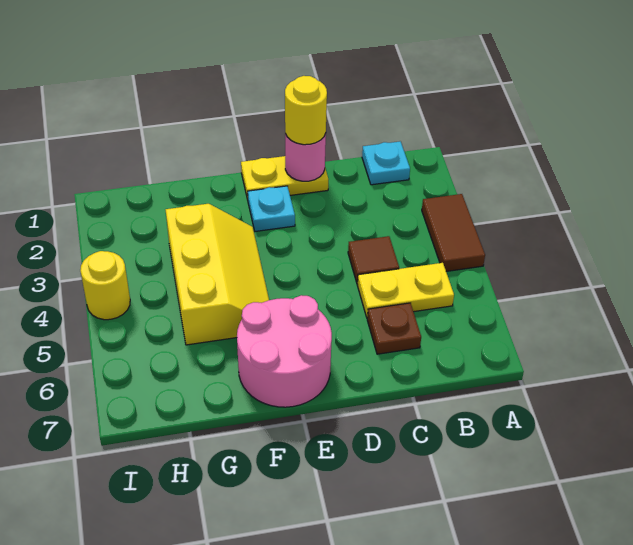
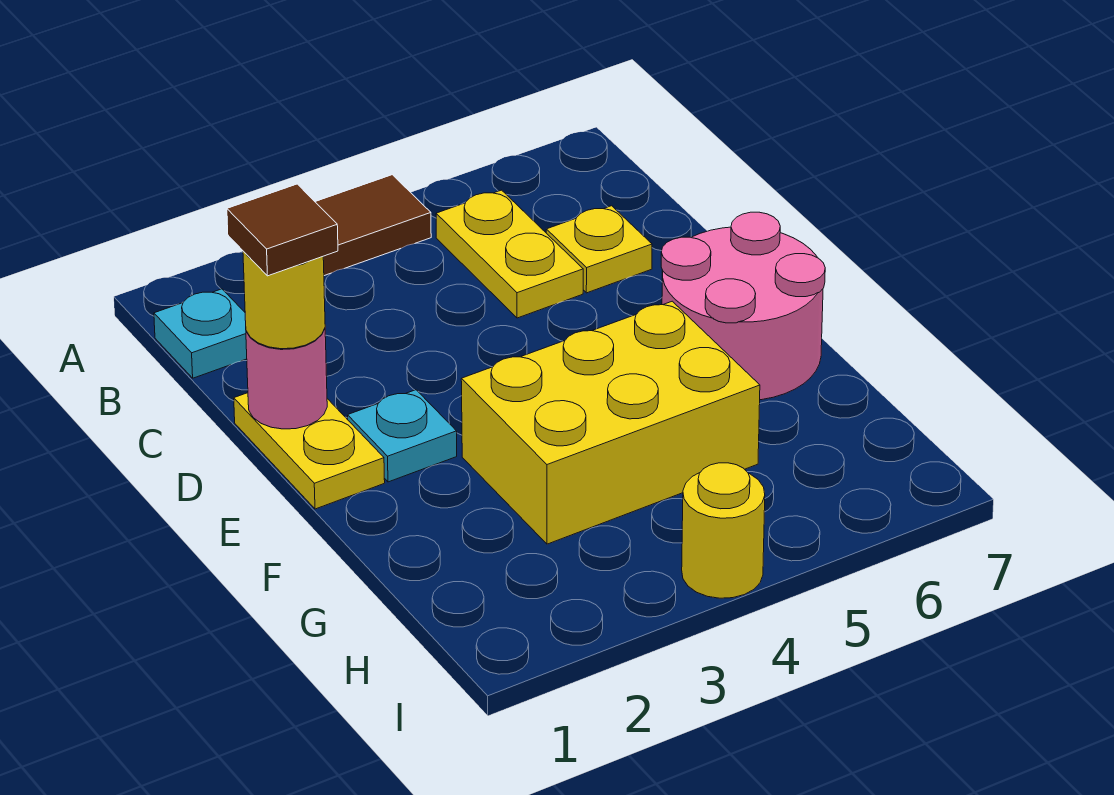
brown tile C4 level 1 -> brown tile D1 level 4
brown plate C6 level 1 -> yellow plate C6 level 1
yellow slope F3:G5 level 1 top G -> yellow brick F3:G5 level 1

